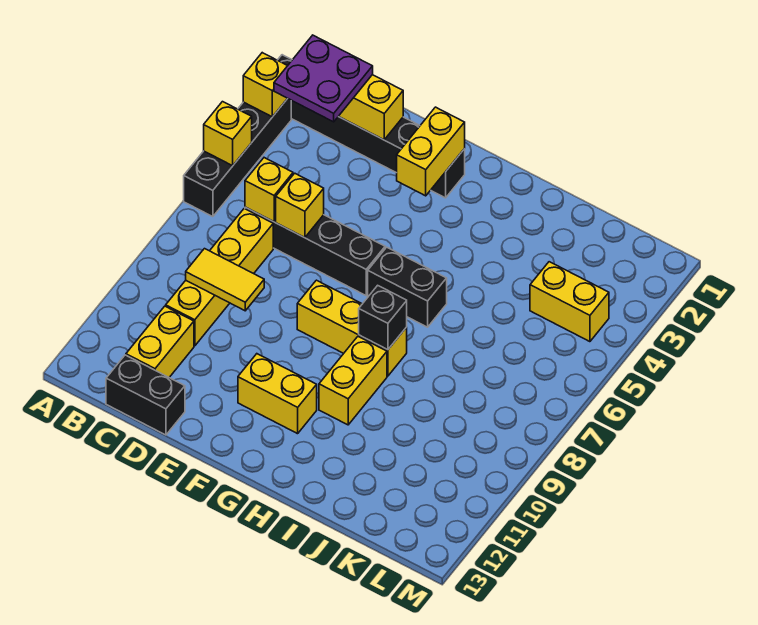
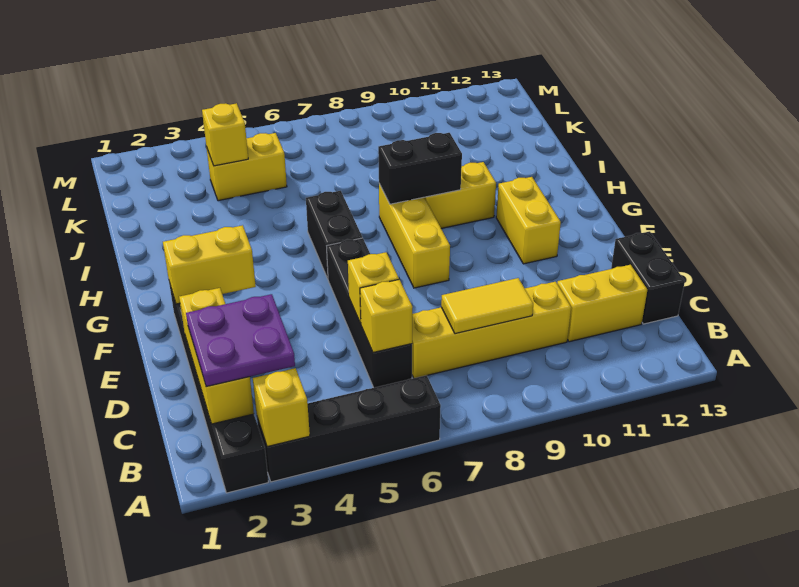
yellow brick A5 level 2 -> yellow brick K4 level 2
yellow tile C9:D9 level 2 -> yellow tile C8:C9 level 2
black brick H8 level 2 -> black brick H8:H9 level 2
yellow brick K4:L4 level 1 -> yellow brick K4:K5 level 1

